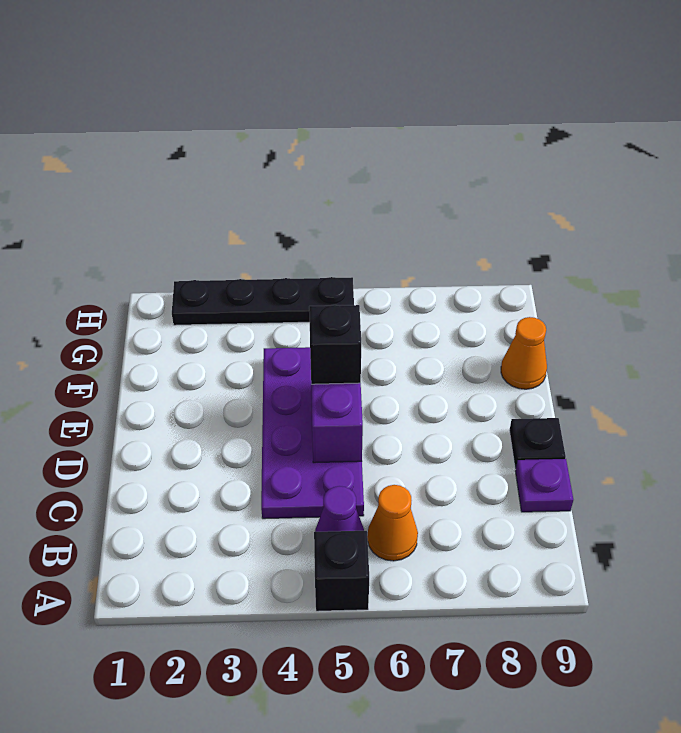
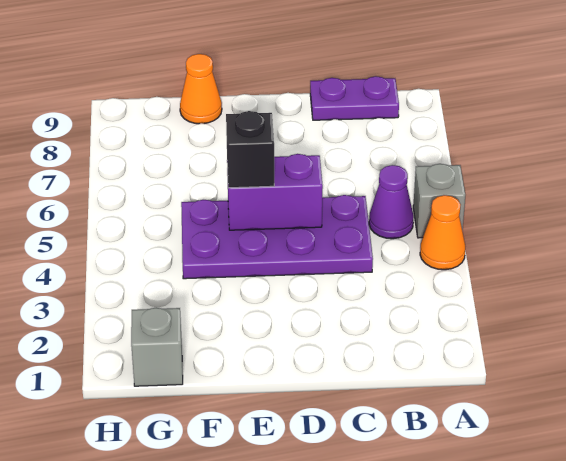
black brick A5 level 1 -> grey brick A5 level 1
orange cone B6 level 1 -> orange cone A4 level 1
purple plate C9 level 1 -> purple plate B9:C9 level 1
black plate D9 level 1 -> none
none -> grey brick G1 level 1
black plate H2:H5 level 1 -> none

